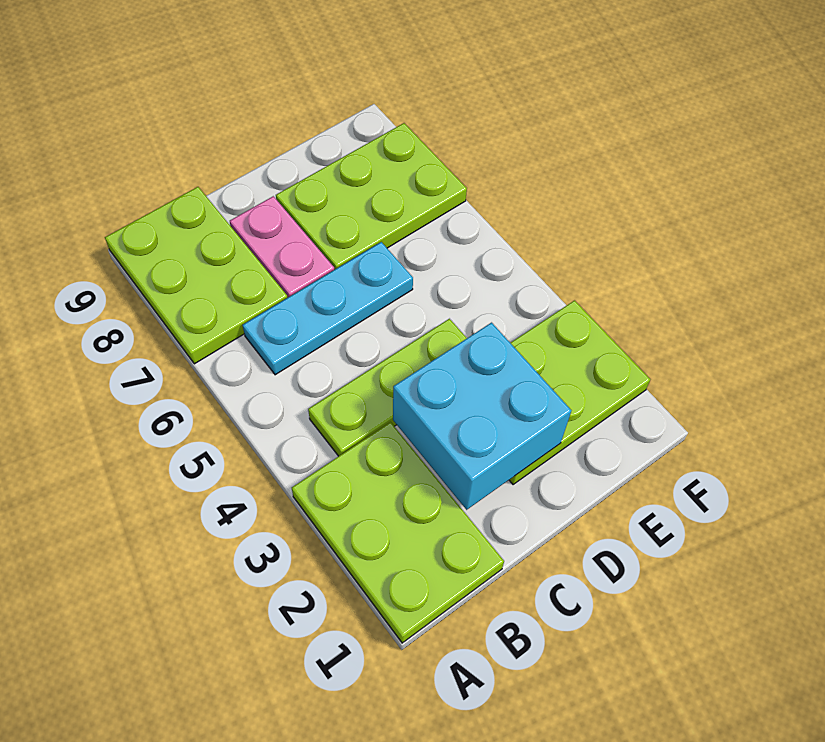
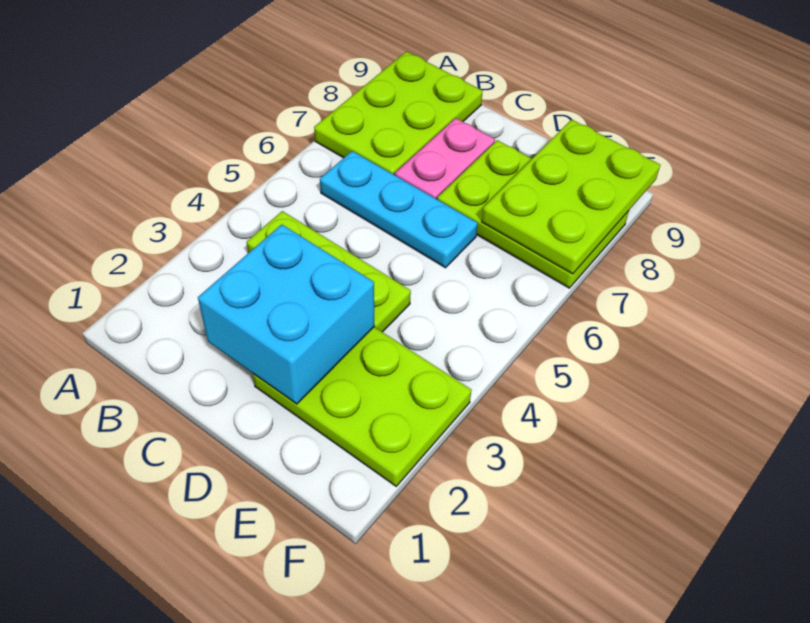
lime plate A1:B3 level 1 -> lime plate E7:F9 level 2

